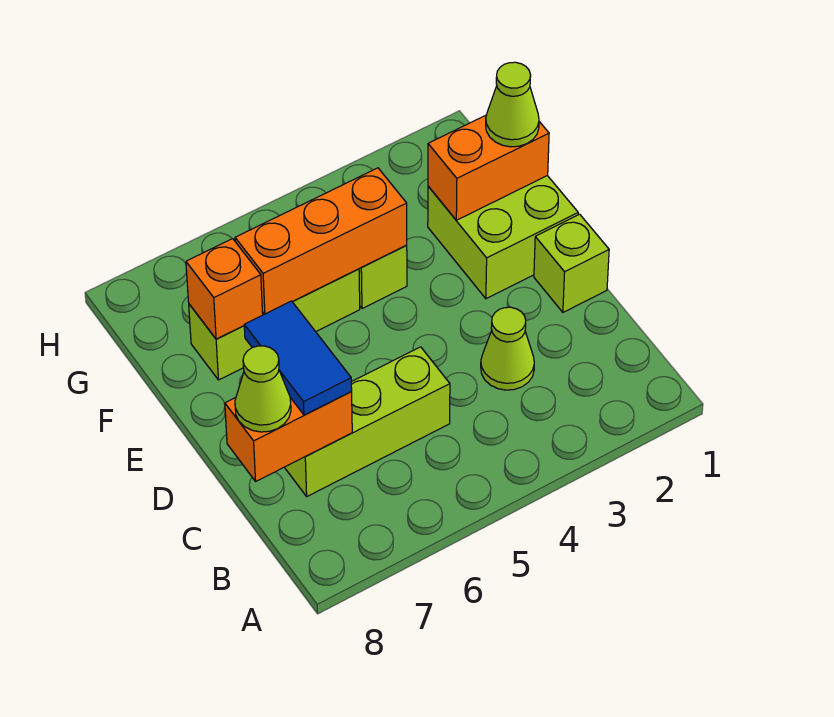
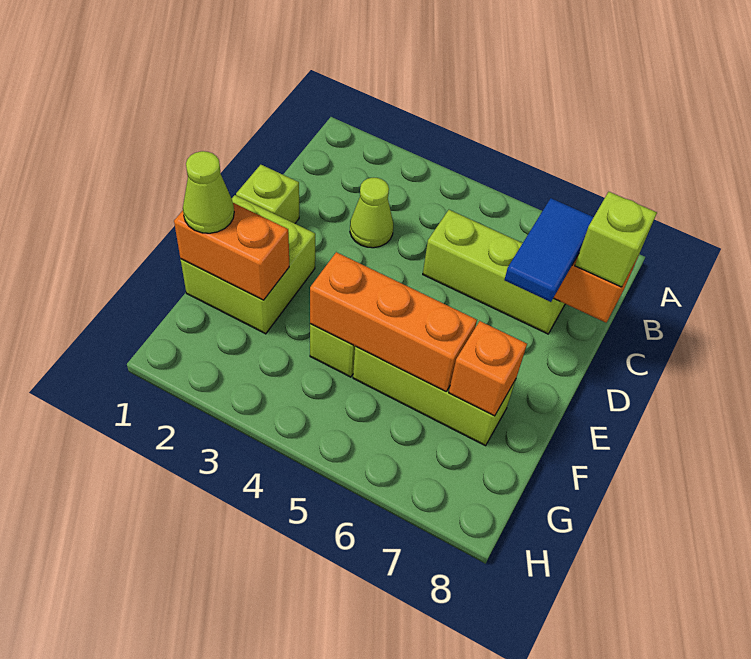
lime cone C8 level 3 -> lime brick C8 level 3

